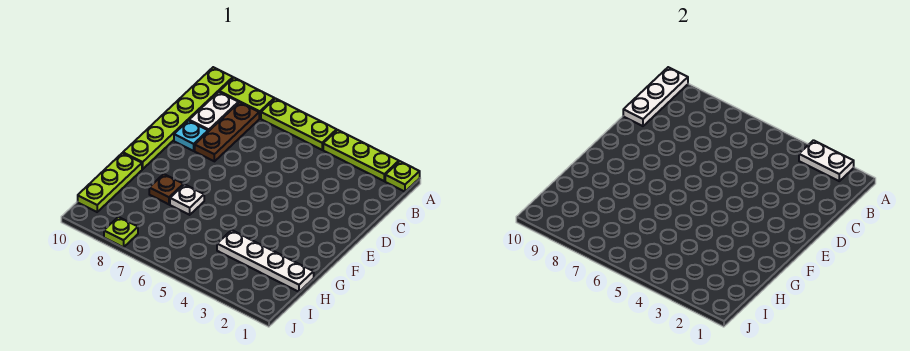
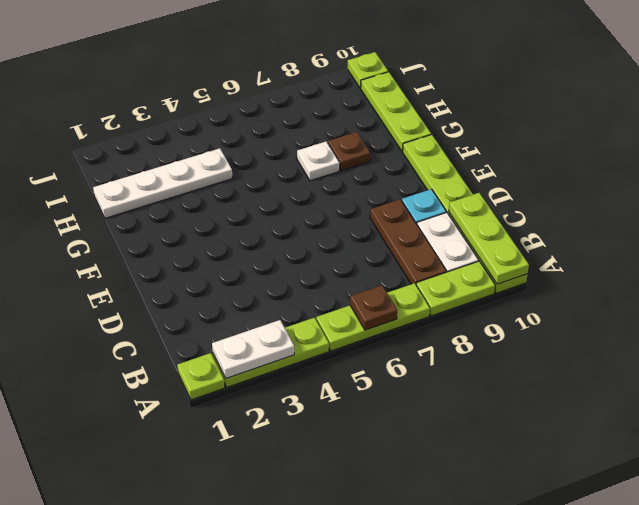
none -> brown plate A6 level 2
white plate A10:C10 level 2 -> lime plate A10:C10 level 2
lime plate J8 level 1 -> lime plate J10 level 1

